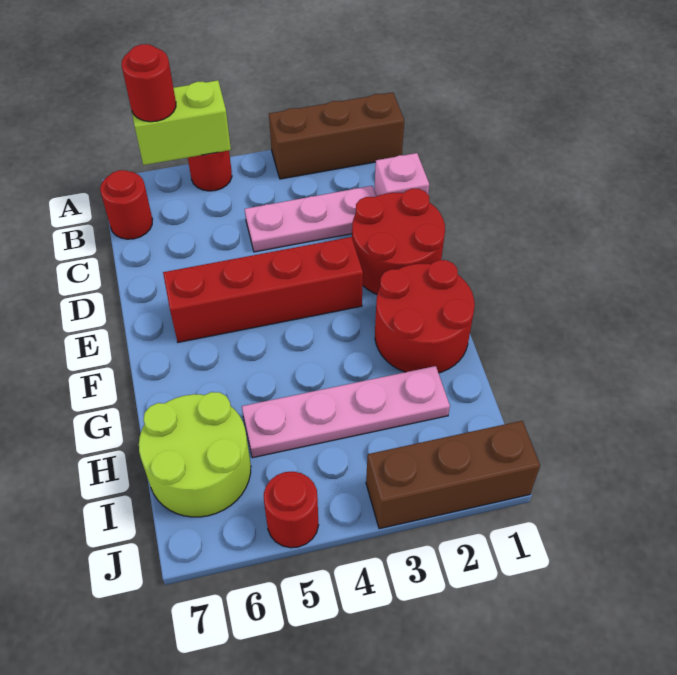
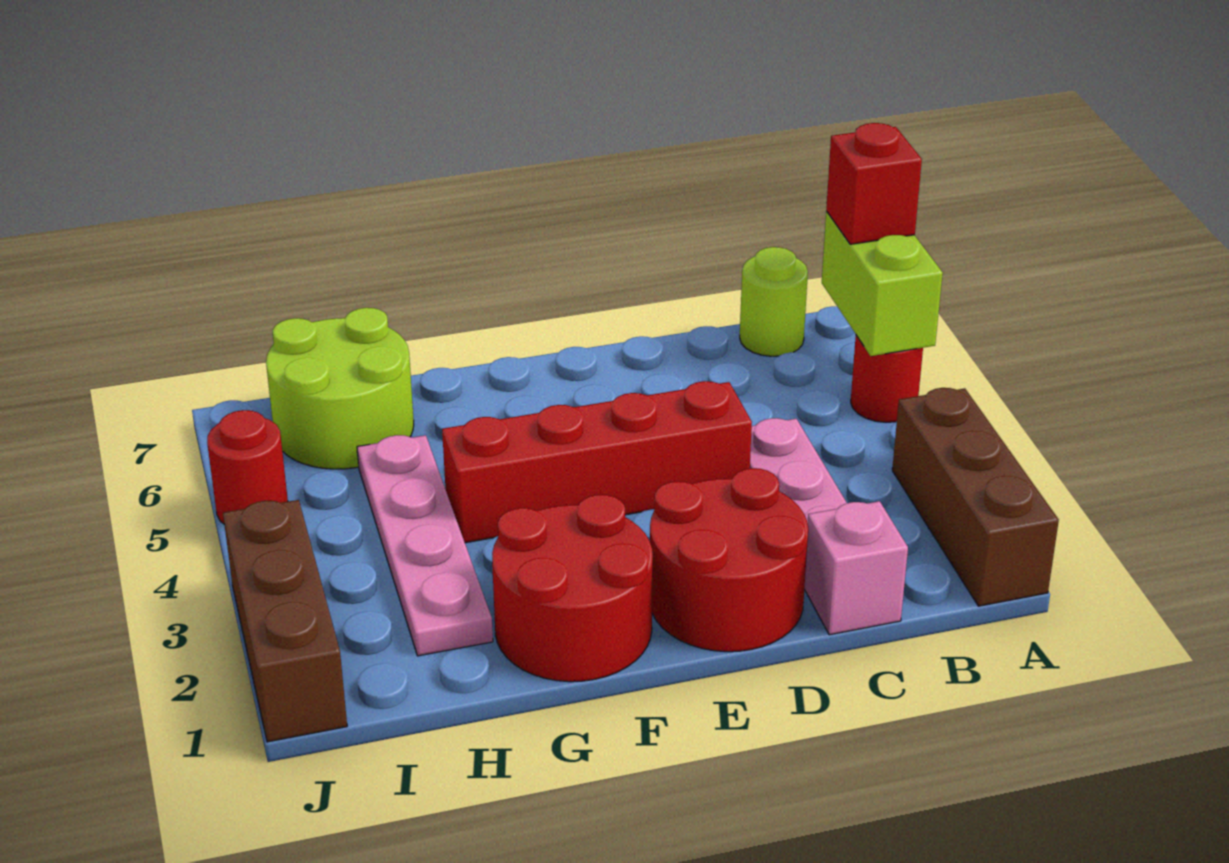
red round brick A6 level 3 -> red brick A6 level 3
red round brick B7 level 1 -> lime round brick B7 level 1
red brick E3:E6 level 1 -> red brick D4:G4 level 1

